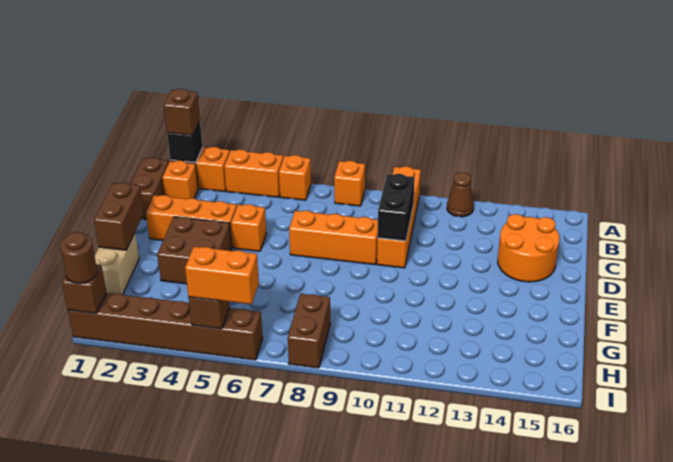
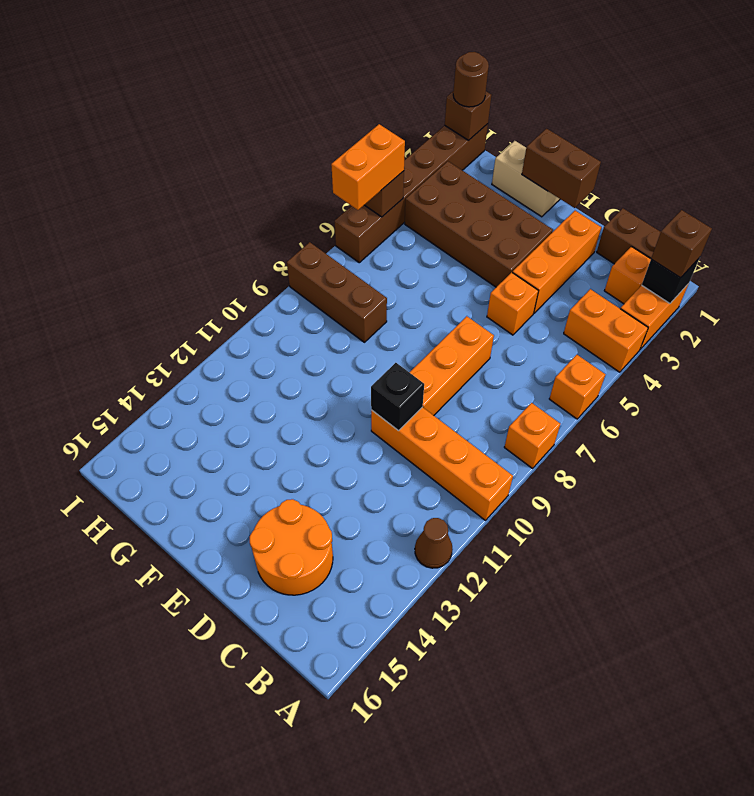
orange brick A4:A5 level 1 -> orange brick A4:B4 level 1
black brick C10:D10 level 2 -> black brick D10 level 2
brown brick E3:F4 level 1 -> brown brick E3:H4 level 1
brown brick H8:I8 level 1 -> brown brick G8:I8 level 1

